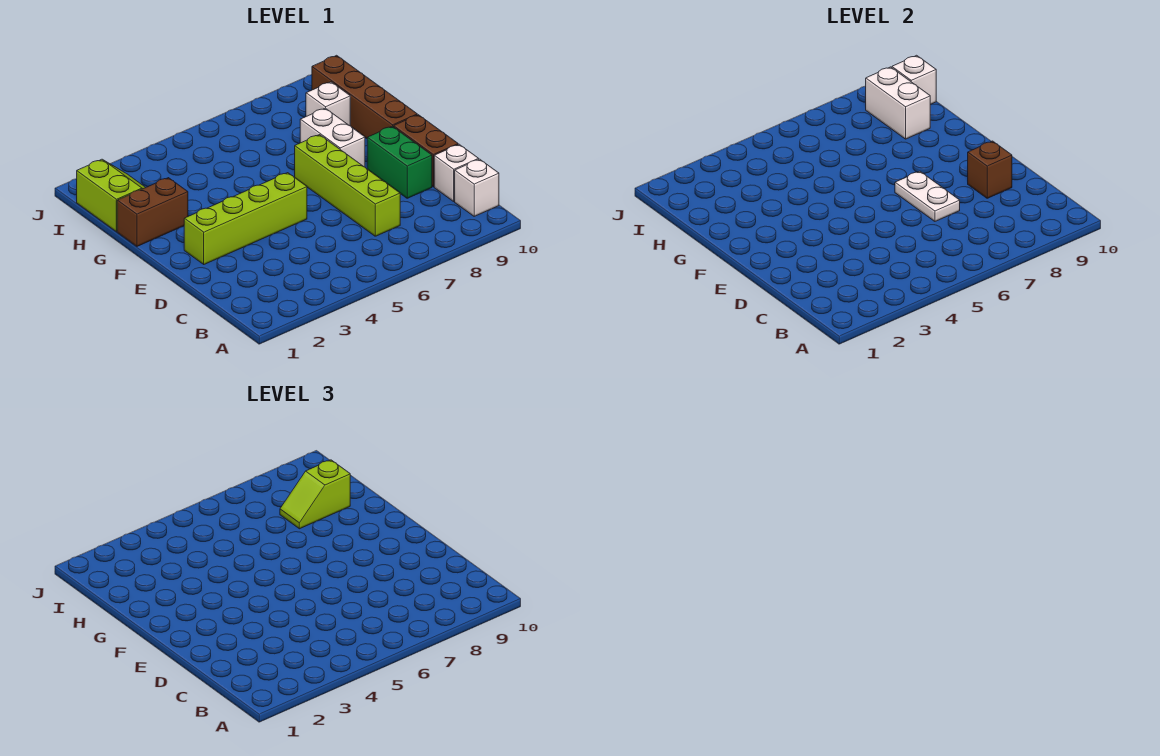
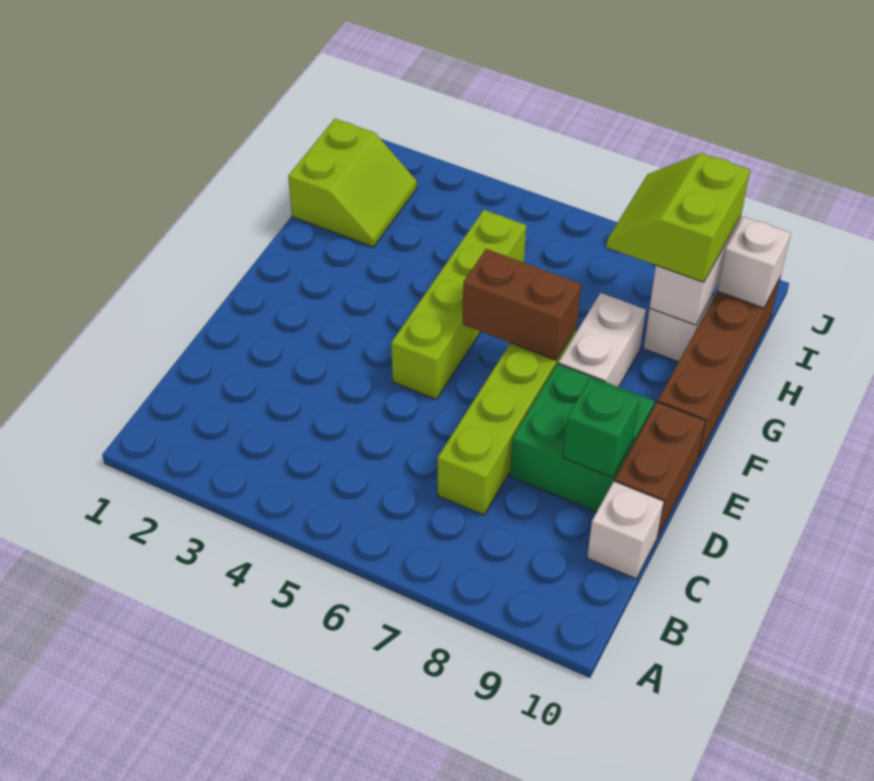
white brick B10 level 1 -> none
white plate D7:E7 level 2 -> none
green brick D9:E9 level 1 -> green brick D8:E9 level 1
brown brick D9 level 2 -> green brick D9 level 2
lime brick E2:E5 level 1 -> lime brick E5:H5 level 1
brown brick G1:G2 level 1 -> brown brick F6:F7 level 2
lime slope H8:H9 level 3 top 9 -> lime slope H8:I9 level 3 top 9

